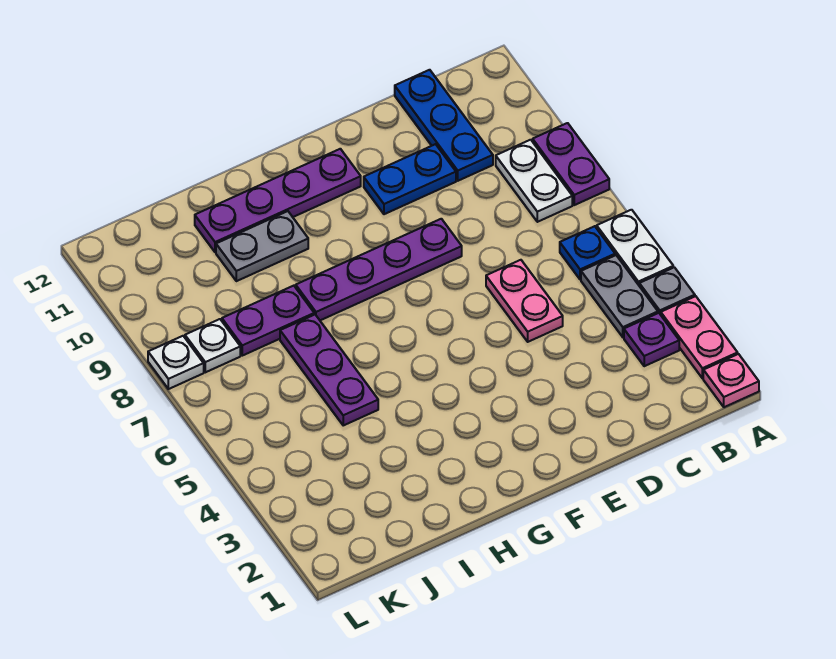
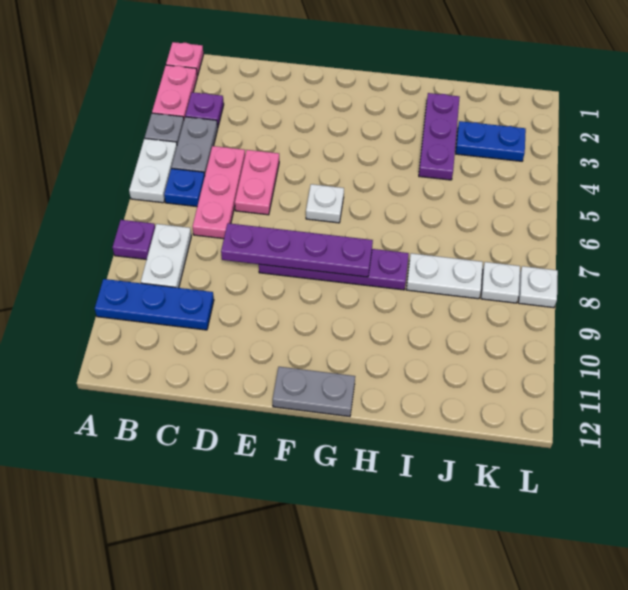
purple plate A8:A9 level 1 -> purple plate A8 level 1
none -> pink plate C5:C7 level 1
blue plate C10:C12 level 1 -> blue plate A10:C10 level 1
blue plate D10:E10 level 1 -> blue plate J3:K3 level 1
none -> white plate F6 level 1
purple plate F11:I11 level 1 -> purple plate D8:G8 level 2
grey plate H10:I10 level 1 -> grey plate F12:G12 level 1
purple plate I5:I7 level 1 -> purple plate I2:I4 level 1
purple plate I8:J8 level 1 -> white plate I8:J8 level 1

